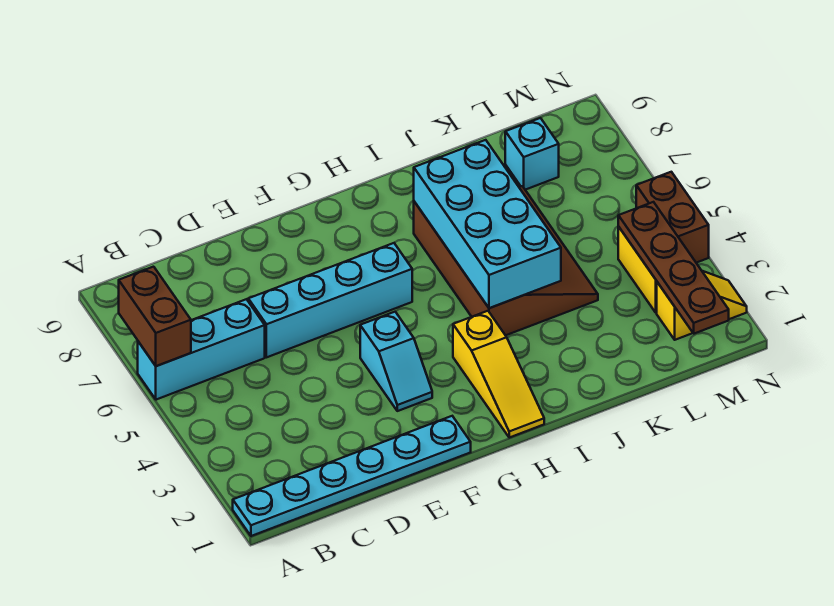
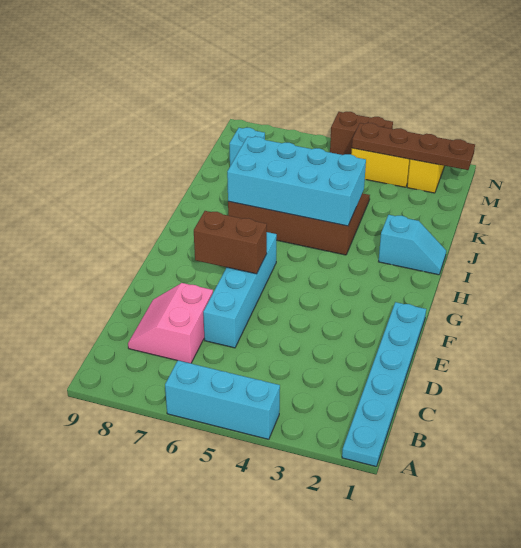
cyan brick A6:C6 level 1 -> cyan brick A4:A6 level 1
brown brick A6:A7 level 2 -> brown brick F6:F7 level 2
none -> pink slope C7:D8 level 1 top 7
cyan slope F3:F4 level 1 top 4 -> cyan slope I1:I2 level 1 top 2
yellow slope H1:H3 level 1 top 3 -> none

